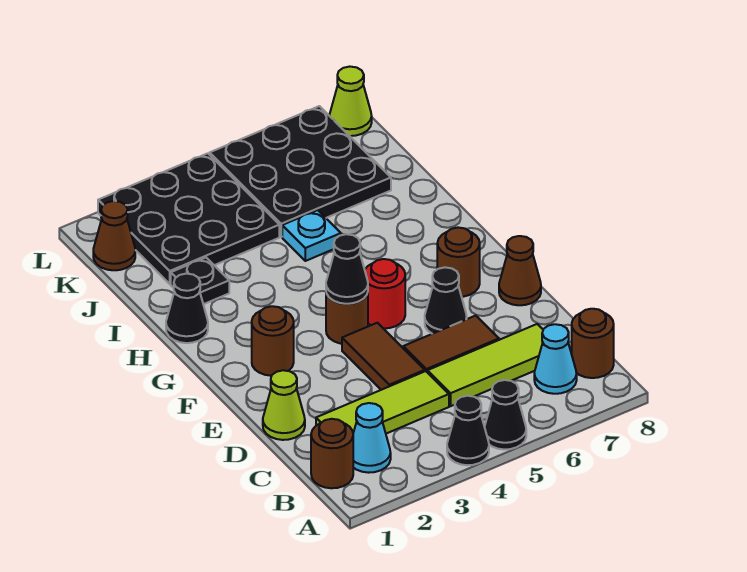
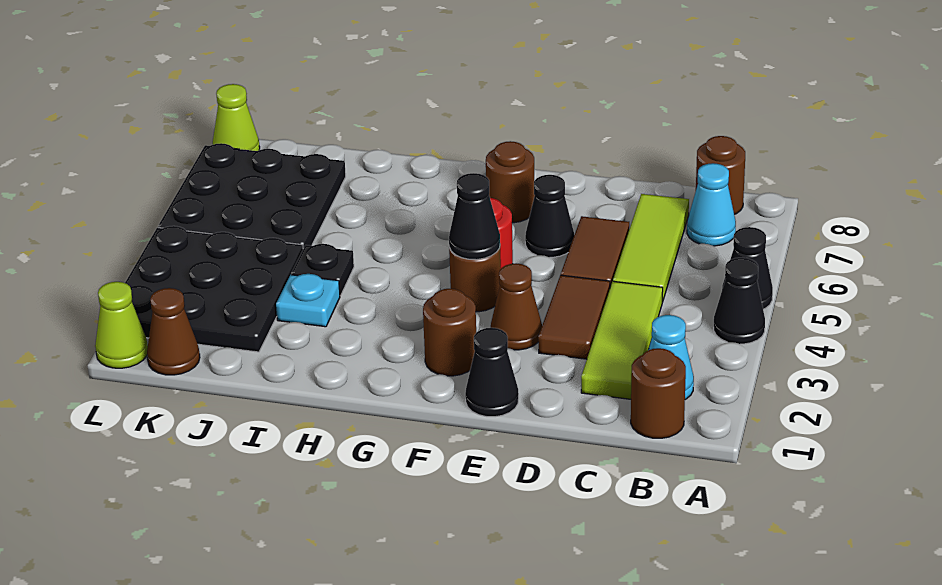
lime cone D1 level 1 -> lime cone L1 level 1
brown tile D4:E4 level 1 -> brown tile D3:D4 level 1
brown cone E8 level 1 -> brown cone E3 level 1
black cone H1 level 1 -> black cone E1 level 1
black plate I2 level 1 -> black plate I4 level 1
cyan plate I5 level 1 -> cyan plate I3 level 1

